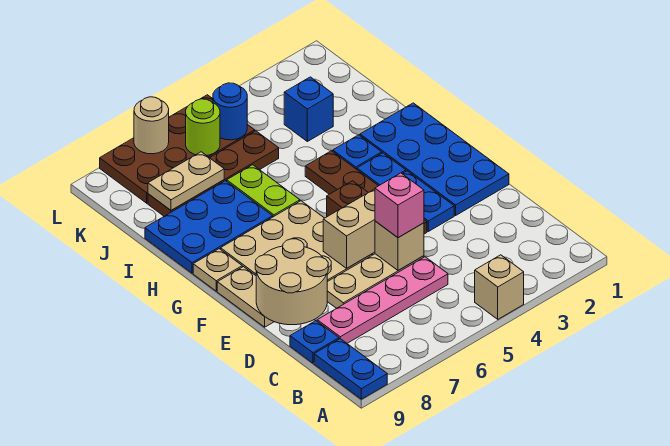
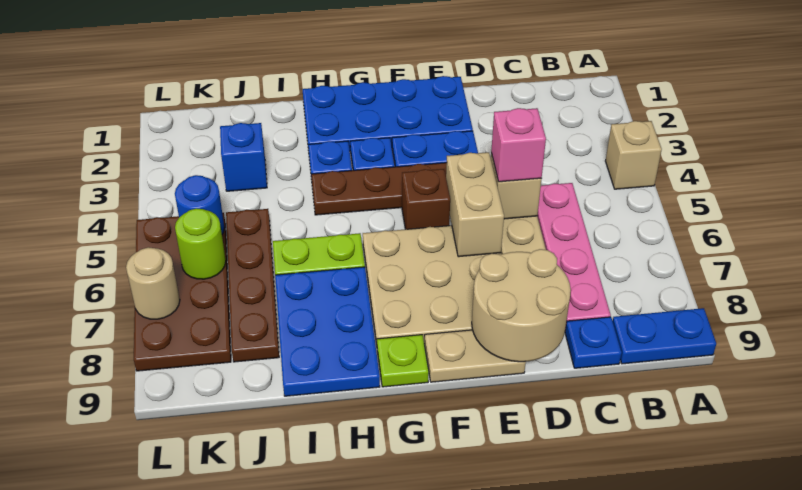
tan plate G9 level 1 -> lime plate G9 level 1
tan plate J7:J8 level 2 -> none

